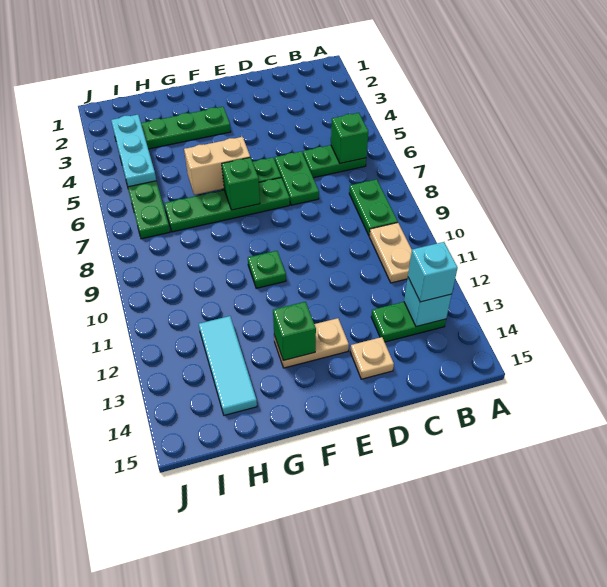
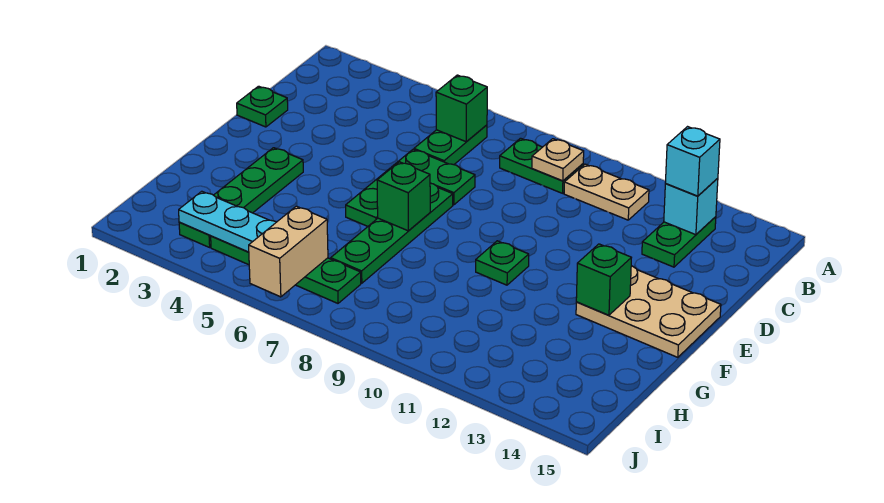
none -> green plate D1 level 1
tan plate D14 level 1 -> tan plate B9 level 2
tan plate E13:F13 level 1 -> tan plate E13:F15 level 1
tan brick F6:G6 level 2 -> tan brick I6:J6 level 2
cyan tile H12:H14 level 1 -> none

